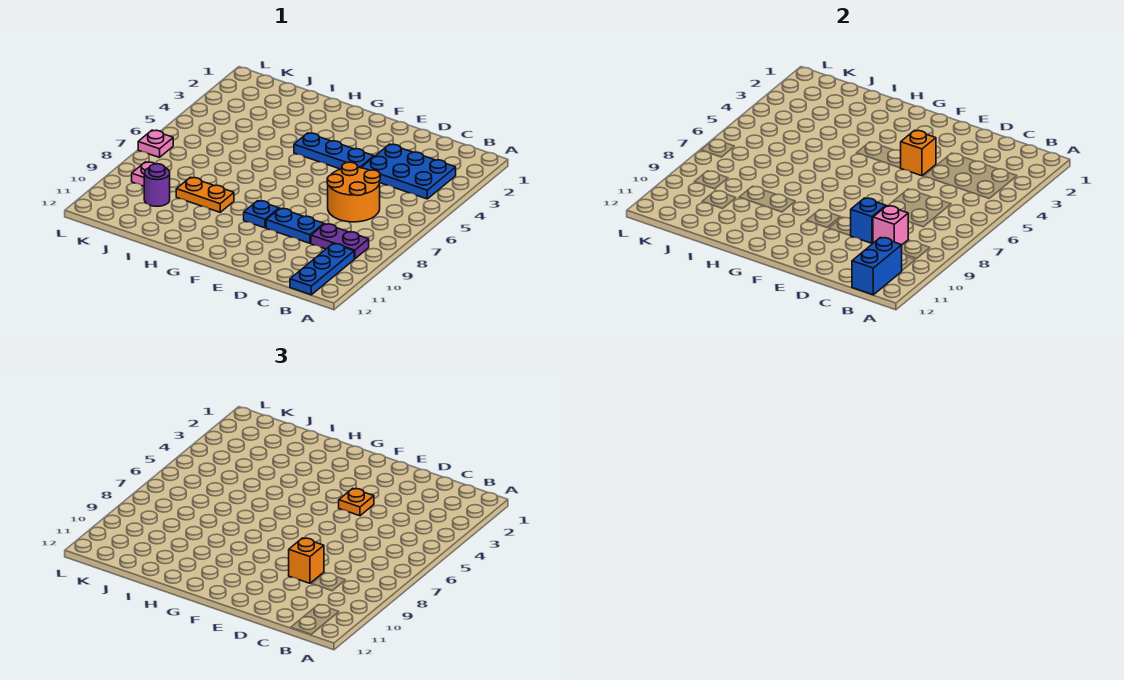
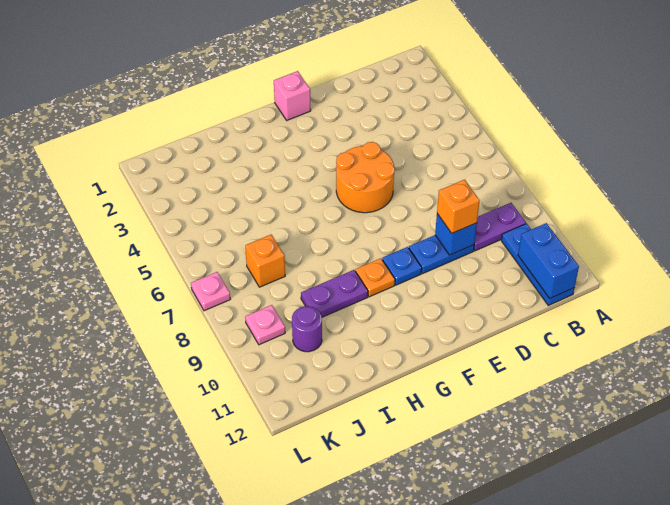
blue plate B3:D4 level 1 -> none
orange round brick C6:D7 level 1 -> orange round brick E5:F6 level 1
pink brick C9 level 2 -> pink brick F1 level 1
blue plate E4:G4 level 1 -> none
orange brick E4 level 2 -> orange brick J7 level 1
orange plate E4 level 3 -> orange plate G9 level 1
orange plate H9:I9 level 1 -> purple plate H9:I9 level 1

